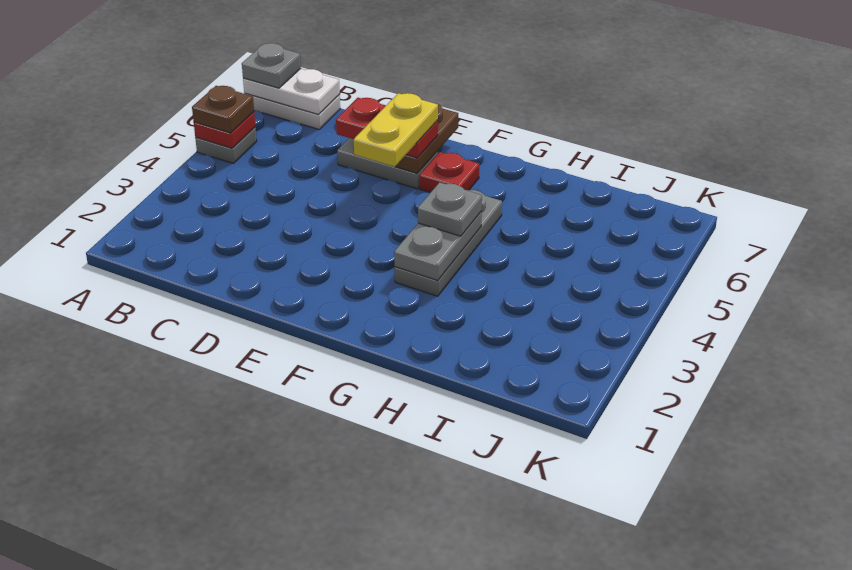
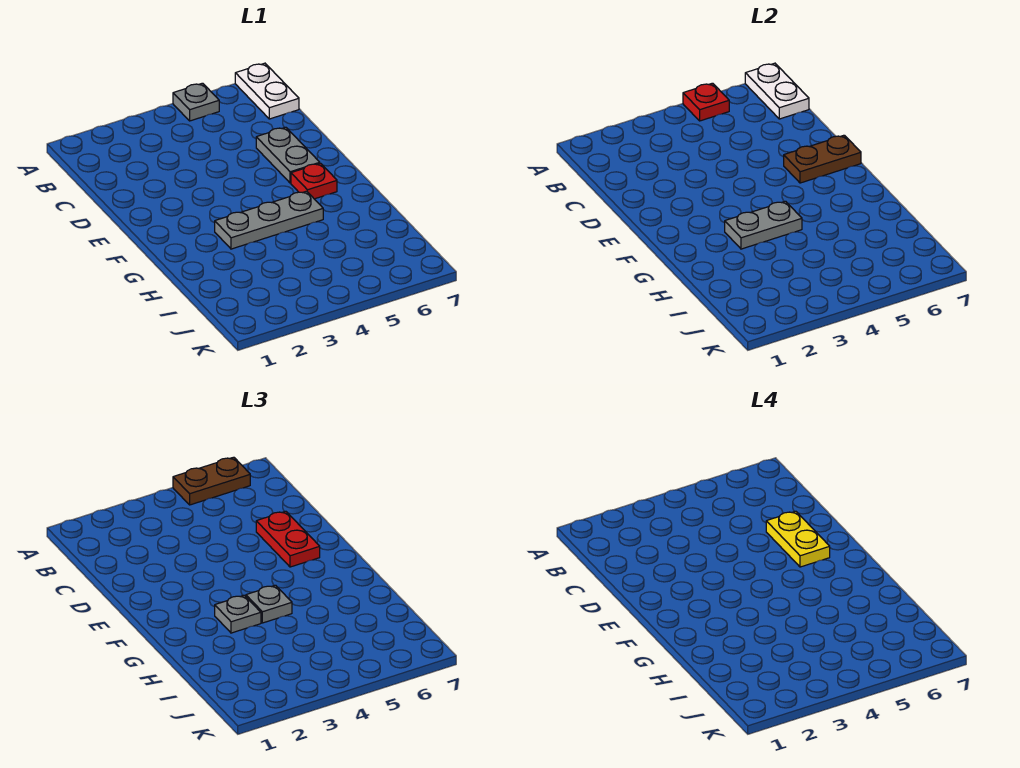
brown plate A5 level 3 -> brown plate A5:A6 level 3
grey plate A7 level 3 -> grey plate G3 level 3
yellow plate E5:E6 level 4 -> yellow plate D6:E6 level 4

